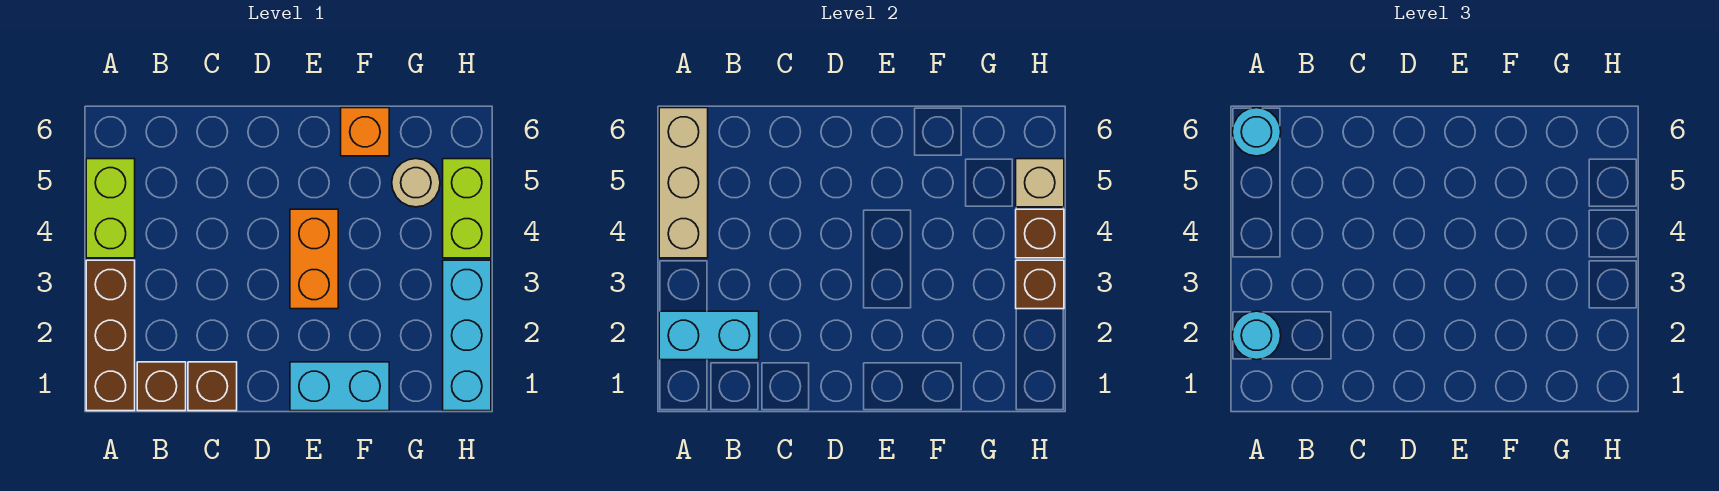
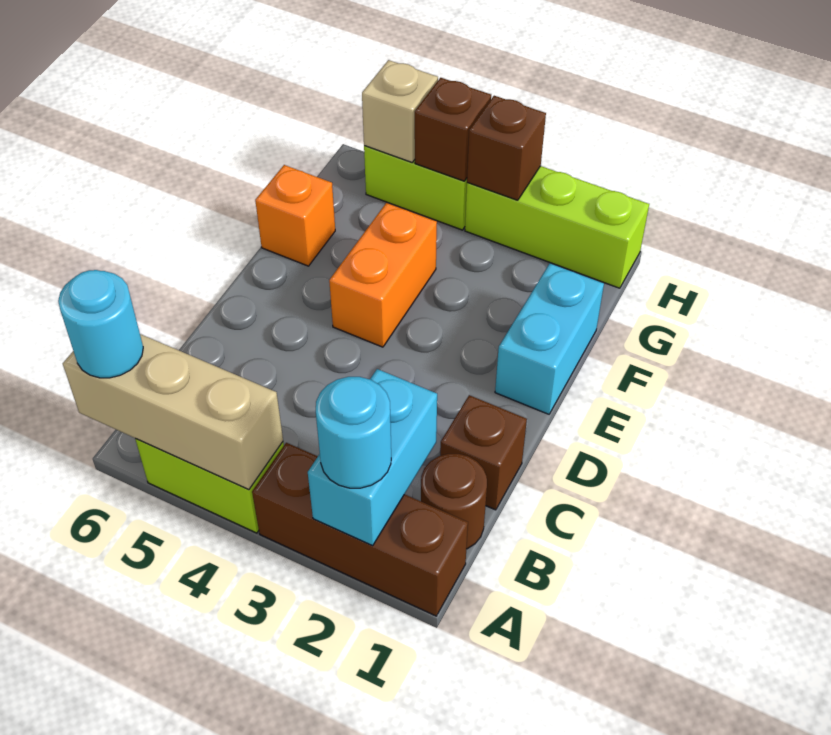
brown brick B1 level 1 -> brown round brick B1 level 1
orange brick E3:E4 level 1 -> orange brick E4:F4 level 1
tan round brick G5 level 1 -> none
cyan brick H1:H3 level 1 -> lime brick H1:H3 level 1

